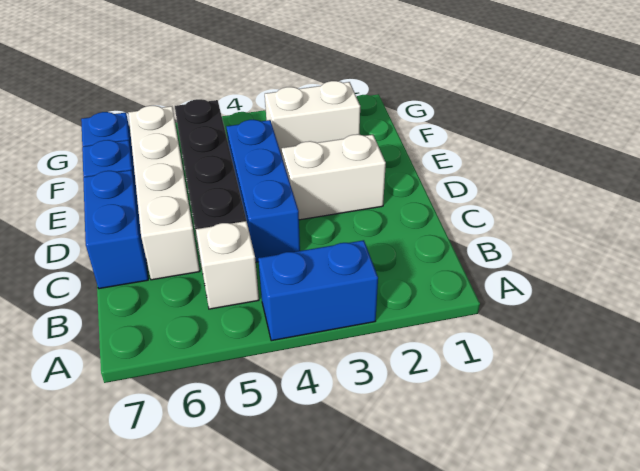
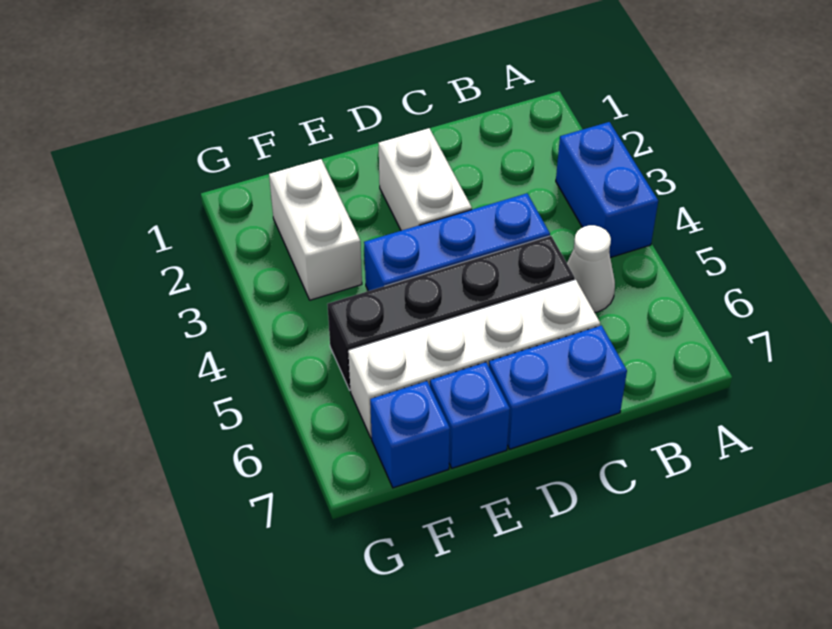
white brick B5 level 1 -> white cone B5 level 1

